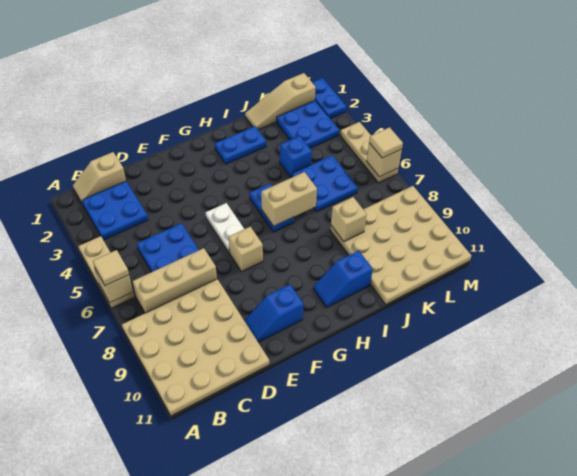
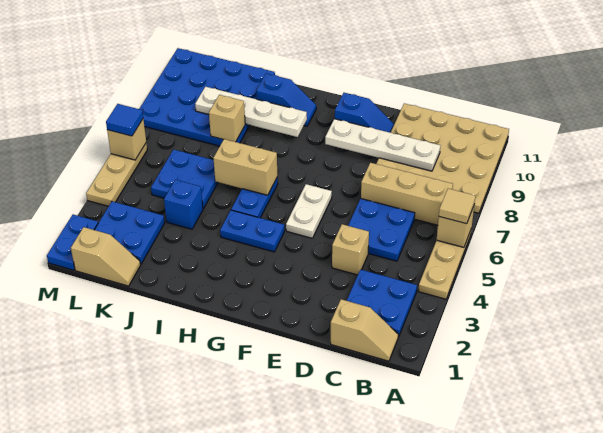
none -> white plate C9:F9 level 2
tan brick F7 level 1 -> tan brick D4 level 1
blue plate H2:I2 level 1 -> blue plate G4:H4 level 1
none -> white plate H9:K9 level 2
tan slope J1:L1 level 1 top L -> tan slope K1:L1 level 1 top L
tan plate J8:M11 level 1 -> blue plate J8:M11 level 1
tan tile M6 level 3 -> blue tile M6 level 3

